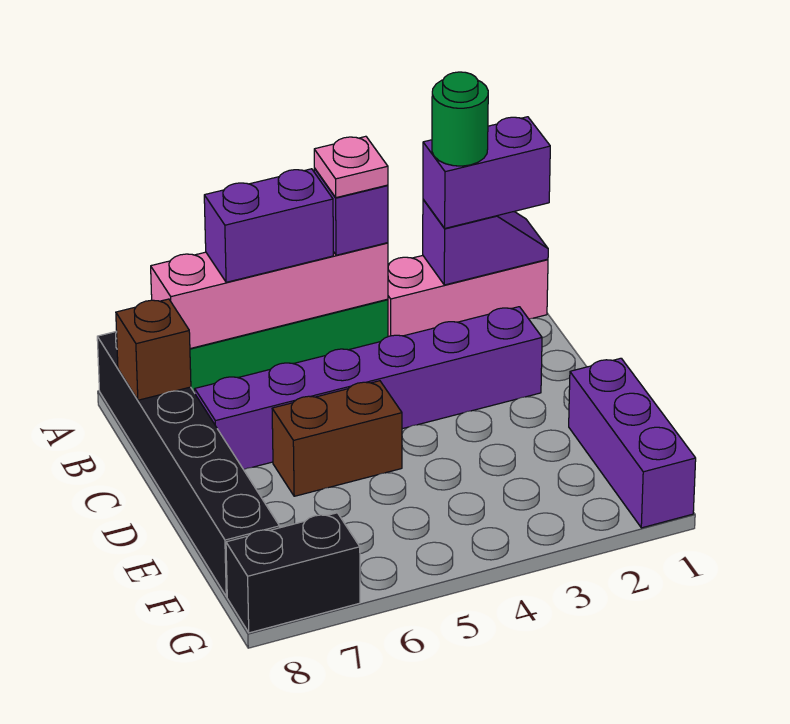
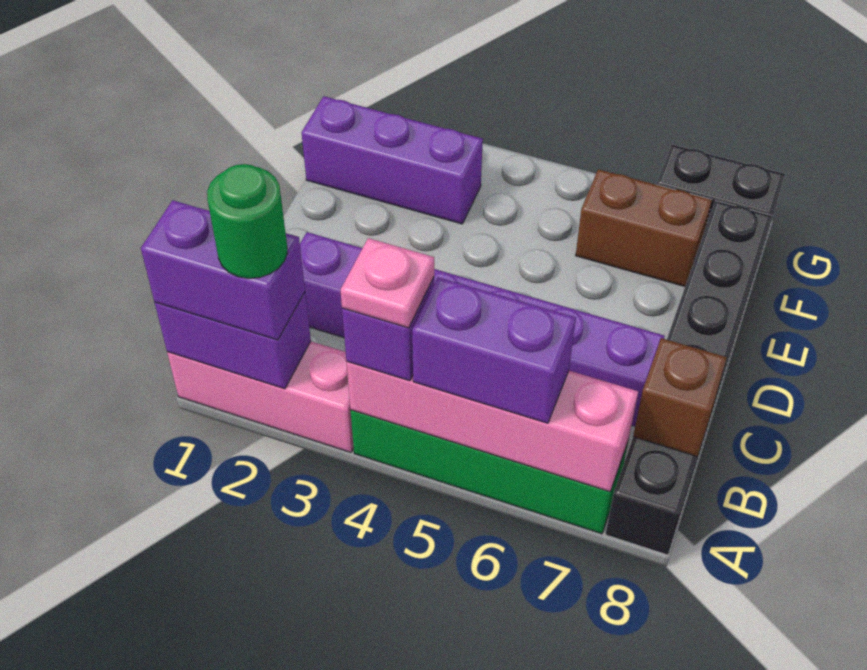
purple slope A1:A2 level 2 top 2 -> purple brick A1:A2 level 2
brown brick D5:D6 level 1 -> brown brick F6:F7 level 1
purple brick E1:G1 level 1 -> purple brick F1:F3 level 1

